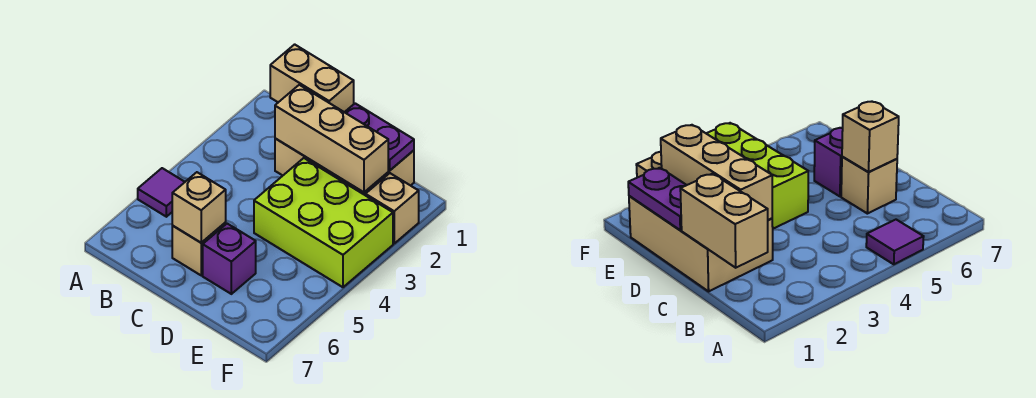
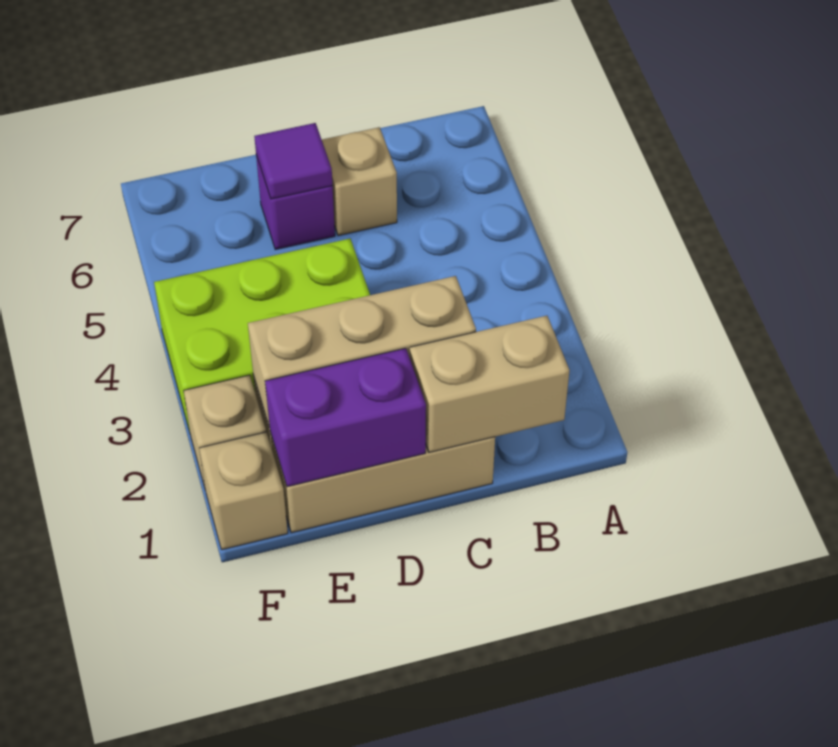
purple tile A5 level 1 -> purple tile D6 level 2
tan brick C6 level 2 -> tan brick F1 level 1
purple plate D1:E1 level 2 -> purple brick D1:E1 level 2

